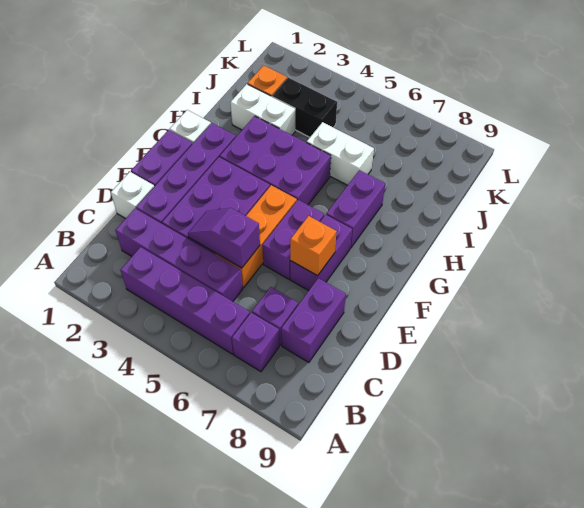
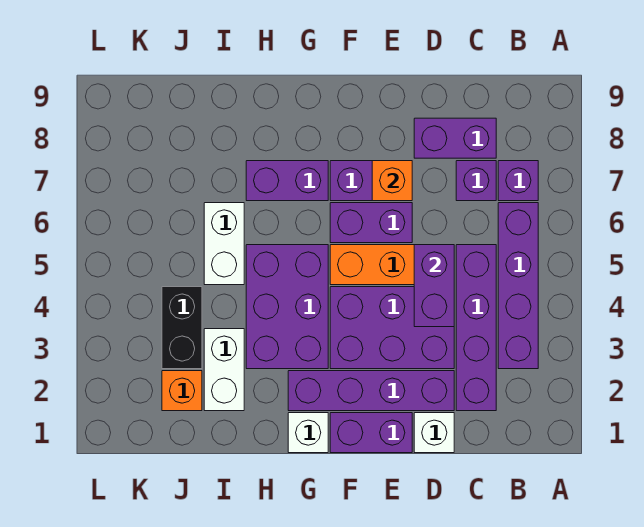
purple slope D4:D5 level 2 top 5 -> purple brick D4:D5 level 2

